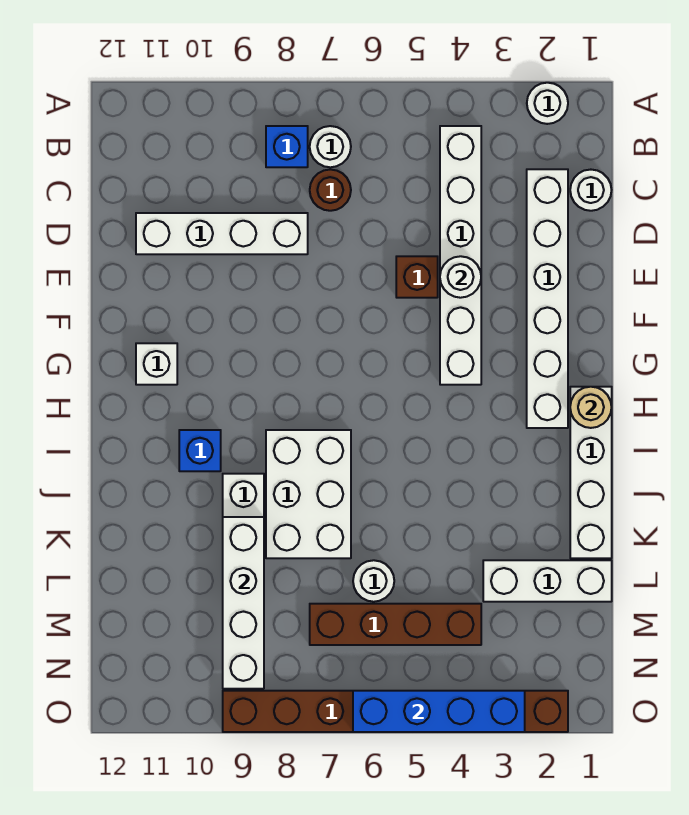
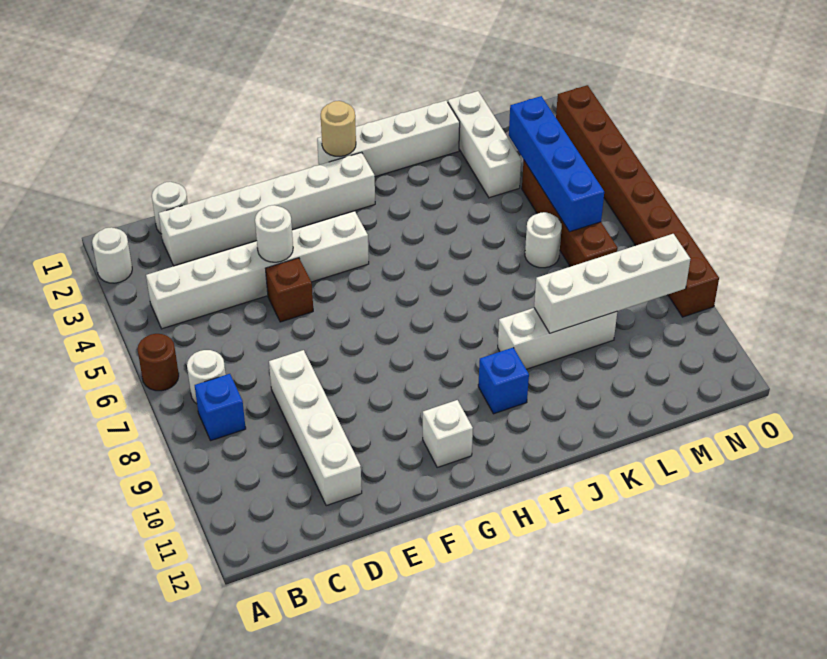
brown round brick C7 level 1 -> brown round brick A6 level 1
white brick I7:K8 level 1 -> none
blue brick O3:O6 level 2 -> blue brick M3:M6 level 2

